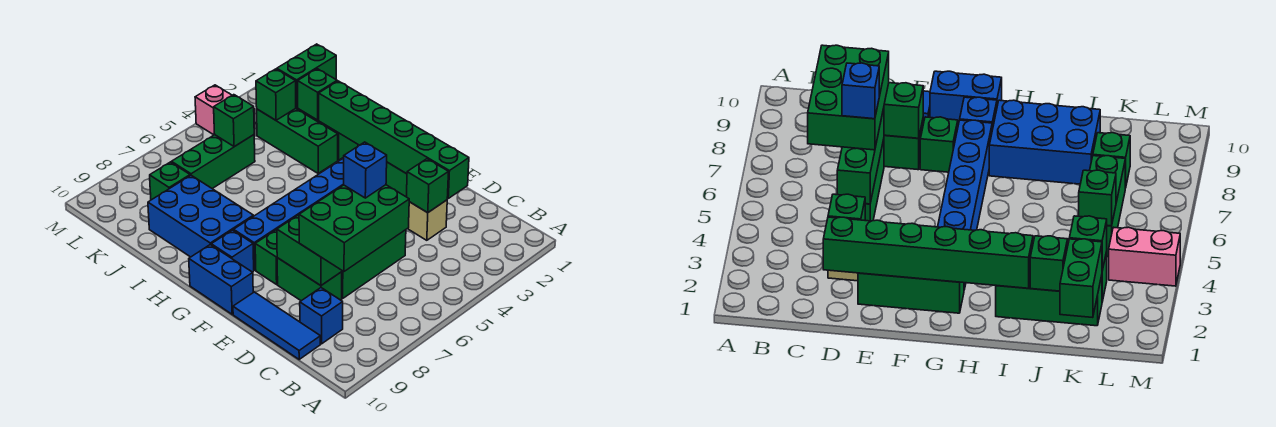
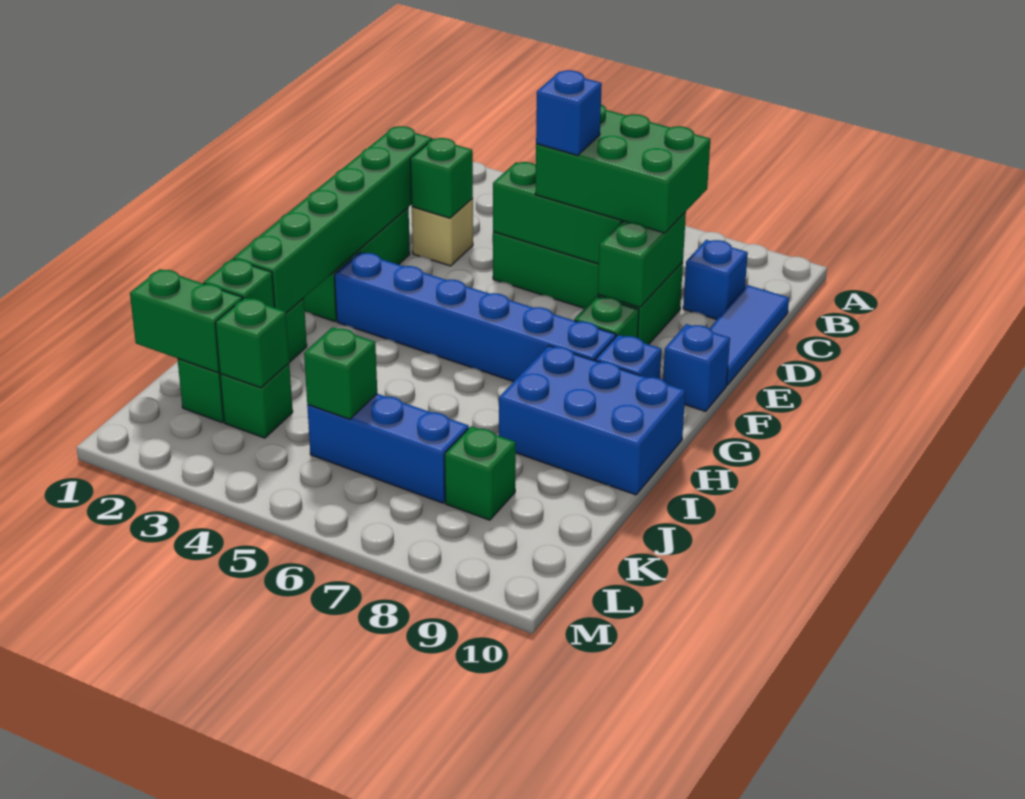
blue brick F10:G10 level 1 -> blue brick F10 level 1
blue brick H8:J9 level 1 -> blue brick H8:I10 level 1
green brick I3:K3 level 1 -> green brick K3 level 1
green brick K5:K7 level 1 -> blue brick K5:K7 level 1
pink brick L4:M4 level 1 -> none

